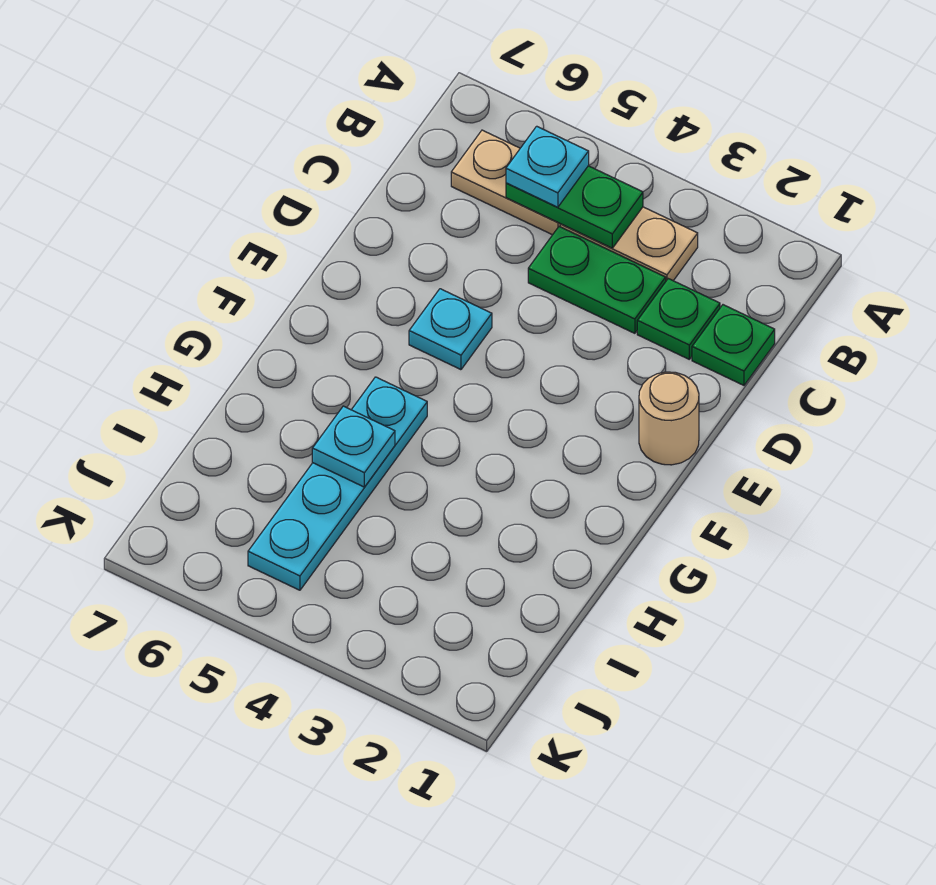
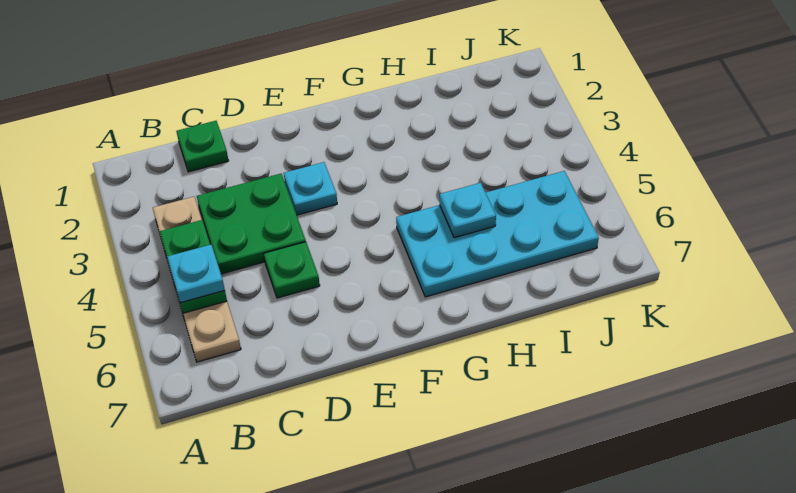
green plate C2 level 1 -> green plate D5 level 1
green plate C3:C4 level 1 -> green plate C3:D4 level 1
tan round brick E1 level 1 -> none
cyan plate E5 level 1 -> cyan plate E3 level 1
cyan plate G5:J5 level 1 -> cyan plate G5:J6 level 1

